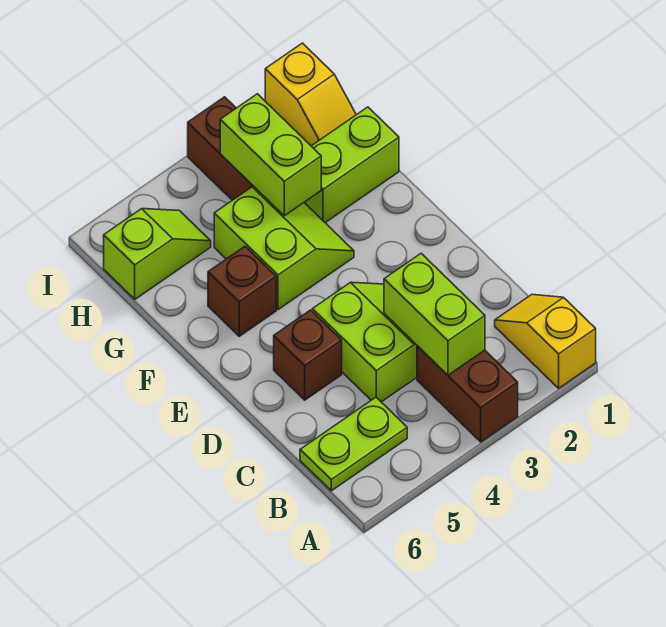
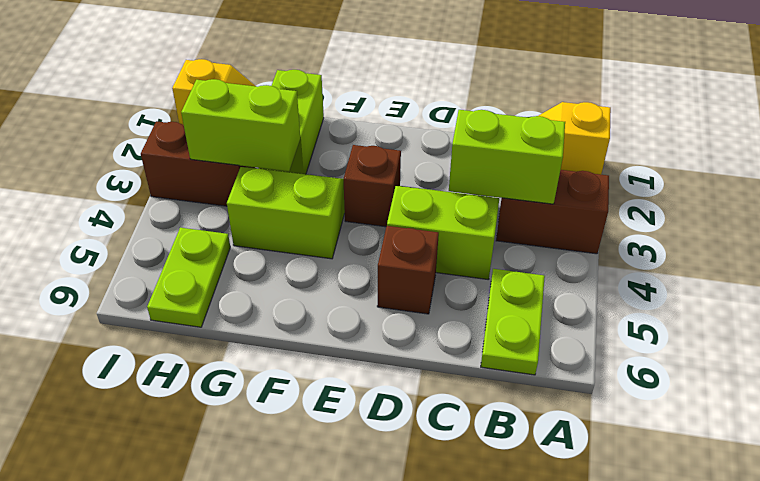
brown brick F5 level 1 -> brown brick E3 level 1
lime slope H5:H6 level 1 top 6 -> lime plate H5:H6 level 1

